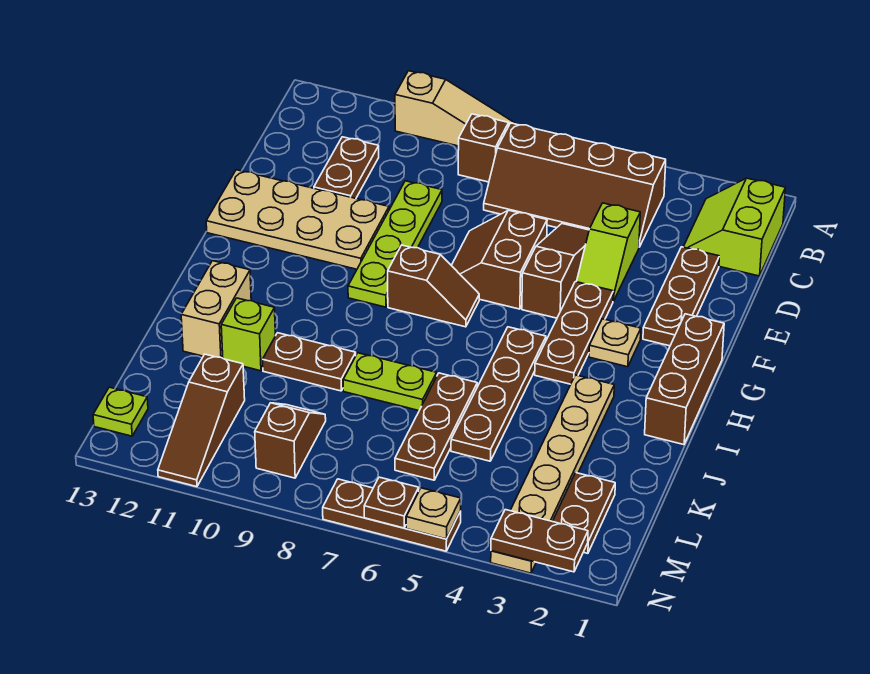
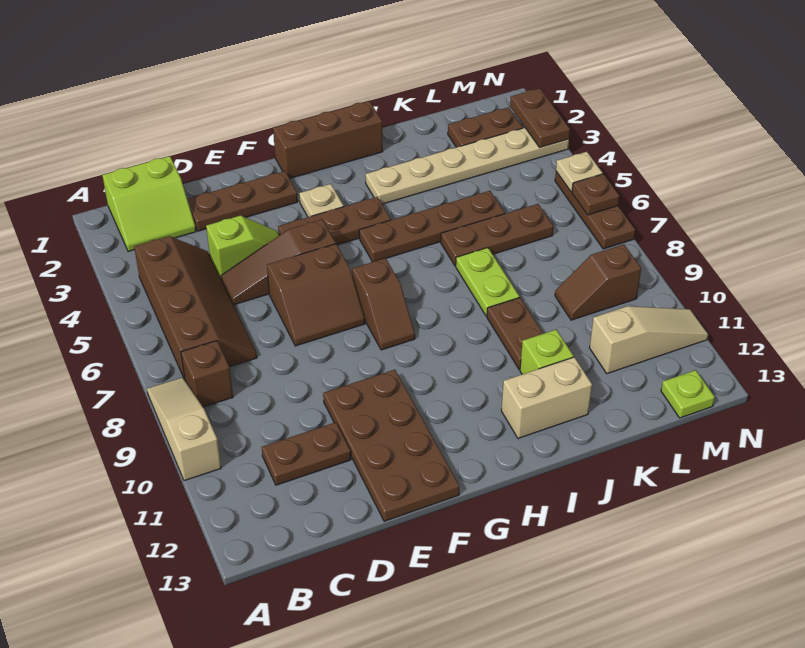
lime plate D9:G9 level 1 -> none
tan plate E10:F13 level 1 -> brown plate E10:F13 level 1
brown slope G7:G8 level 1 top 8 -> brown slope G7:G8 level 1 top 7
brown slope L11:N11 level 1 top L -> tan slope L11:N11 level 1 top L

